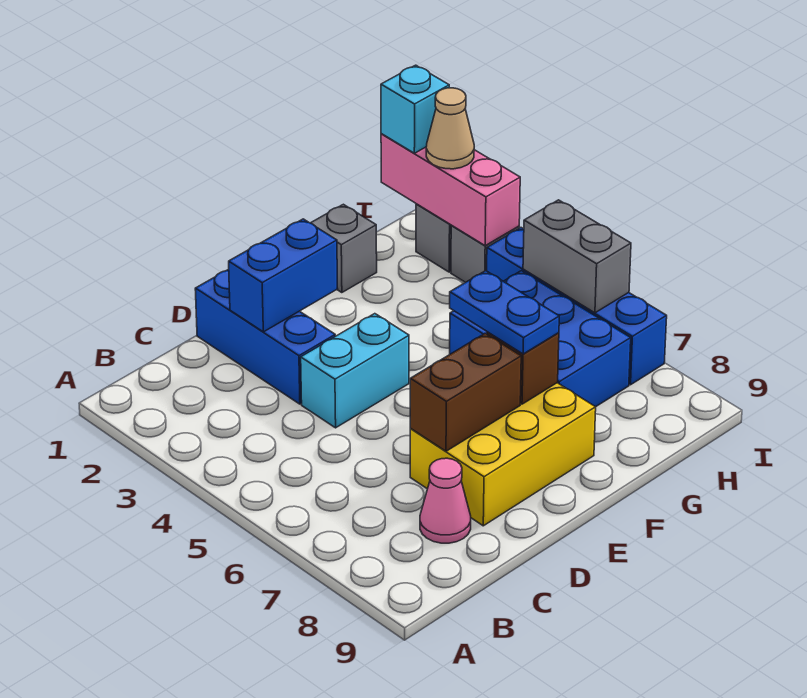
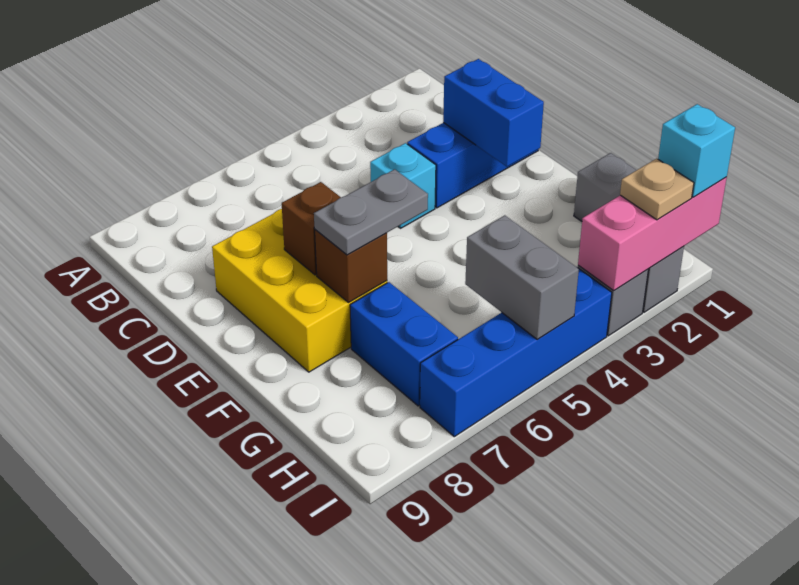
pink cone C8 level 1 -> none
cyan brick D4:E4 level 1 -> cyan brick D4 level 1
brown brick D7:E7 level 2 -> brown brick E7 level 2
blue plate F6:F7 level 3 -> grey plate F6:F7 level 3
blue brick G5:H7 level 1 -> blue brick G7:H7 level 1
tan cone I2 level 3 -> tan plate I2 level 3
grey brick I5:I6 level 2 -> grey brick H5:I5 level 2

